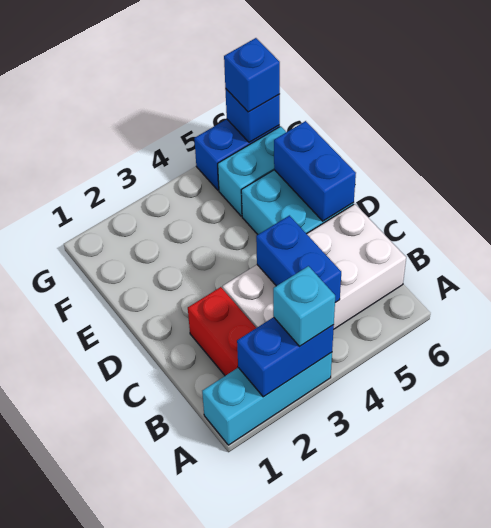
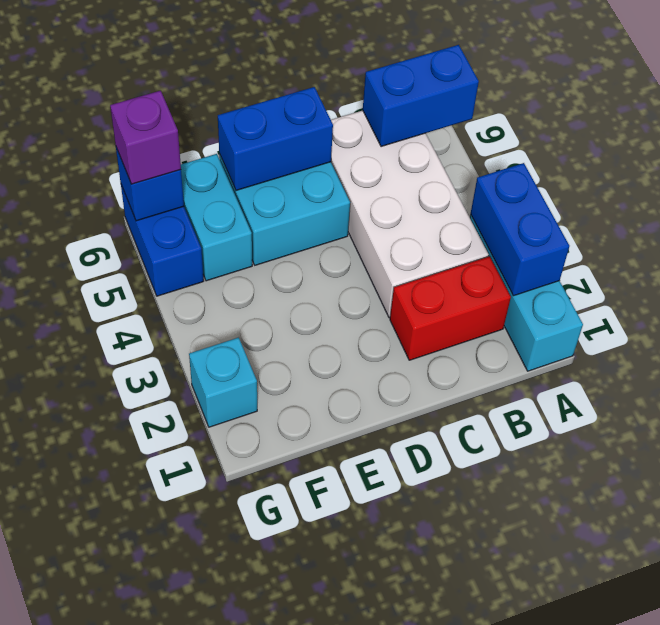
cyan brick A3 level 3 -> cyan brick G2 level 1
blue brick B4:C4 level 2 -> blue brick A6:B6 level 2
blue brick G6 level 3 -> purple brick G6 level 3

